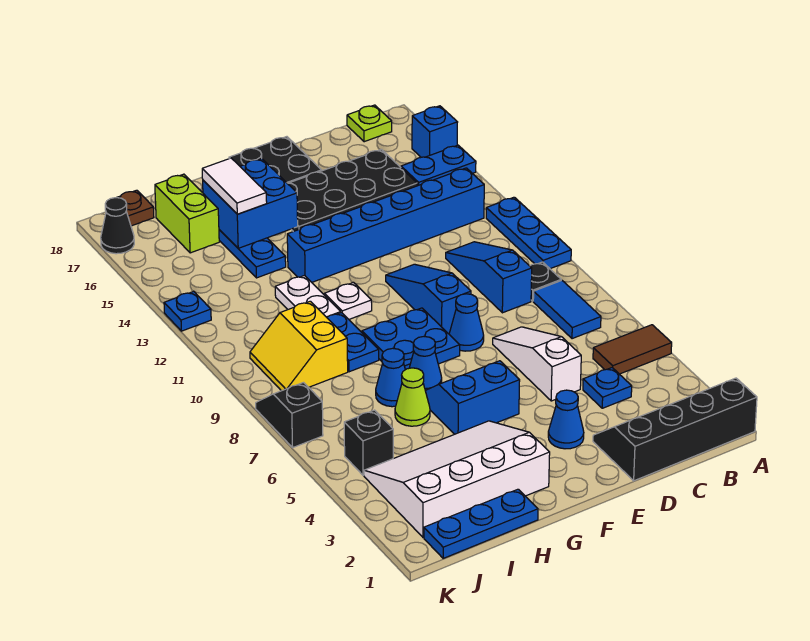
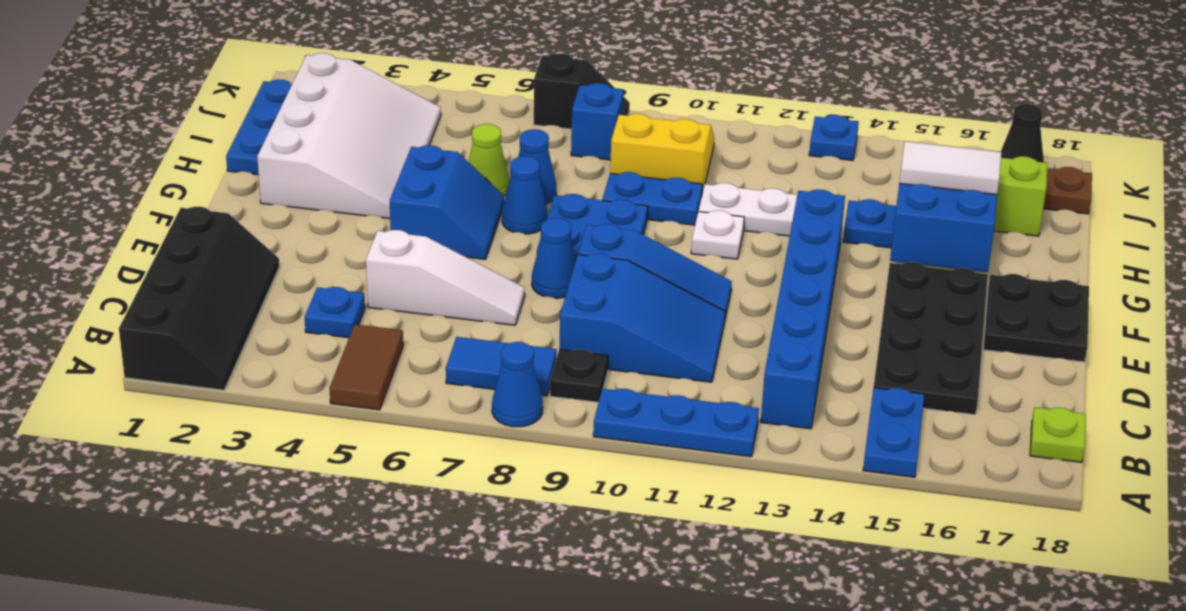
blue brick A16 level 1 -> blue brick J8 level 1
blue slope C9:C11 level 1 top 9 -> blue slope C9:D11 level 1 top 9
blue cone E3 level 1 -> blue cone A8 level 1
black brick J5 level 1 -> none

